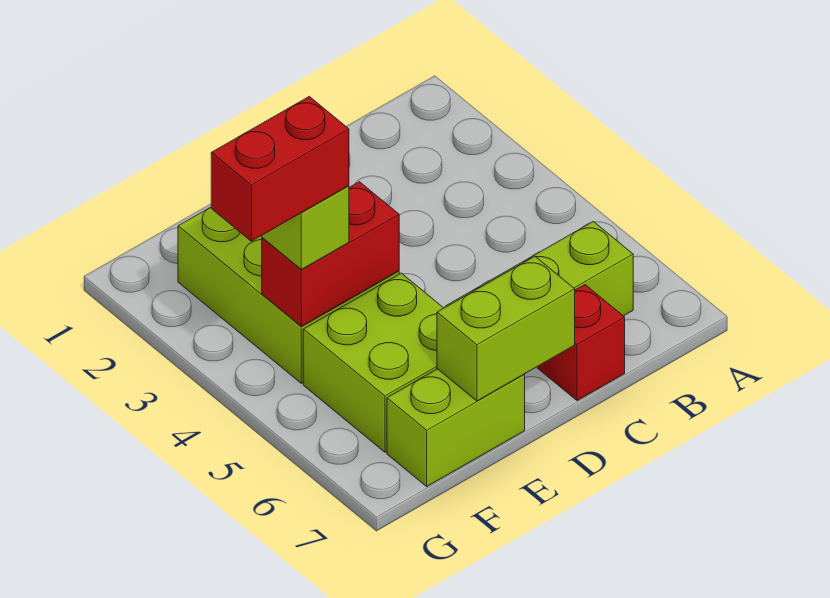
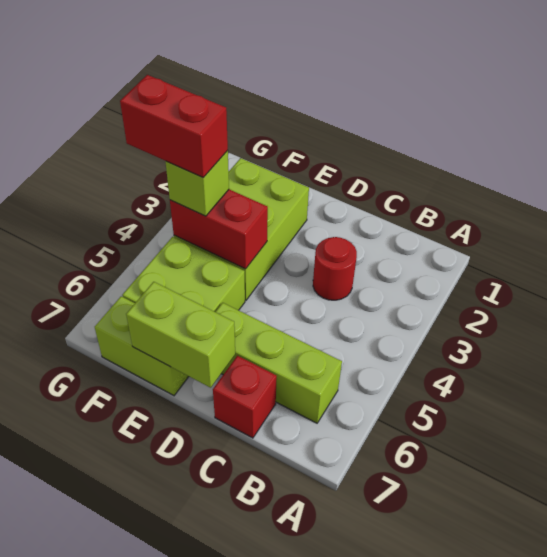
none -> red round brick C3 level 1

